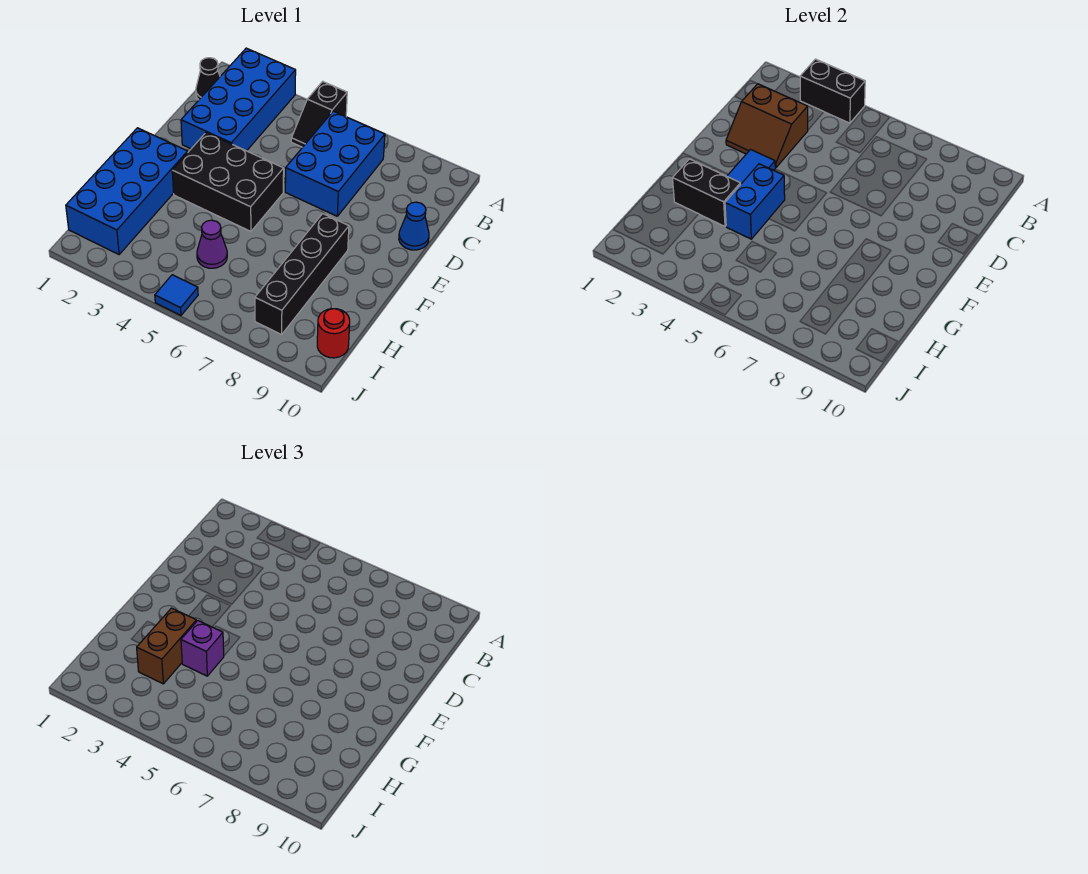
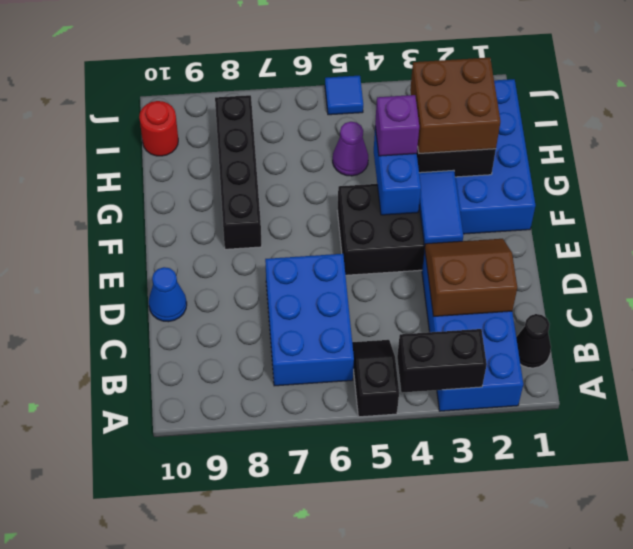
brown brick G3:H3 level 3 -> brown brick G2:H3 level 3

